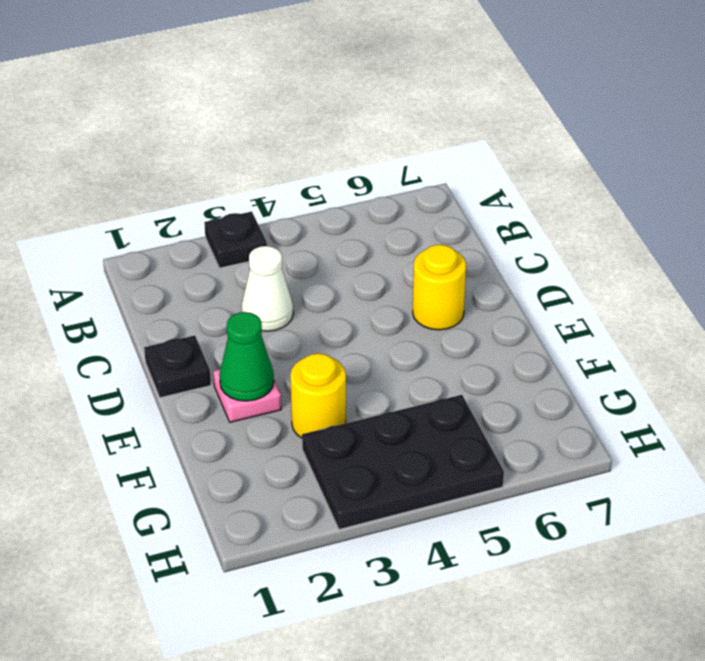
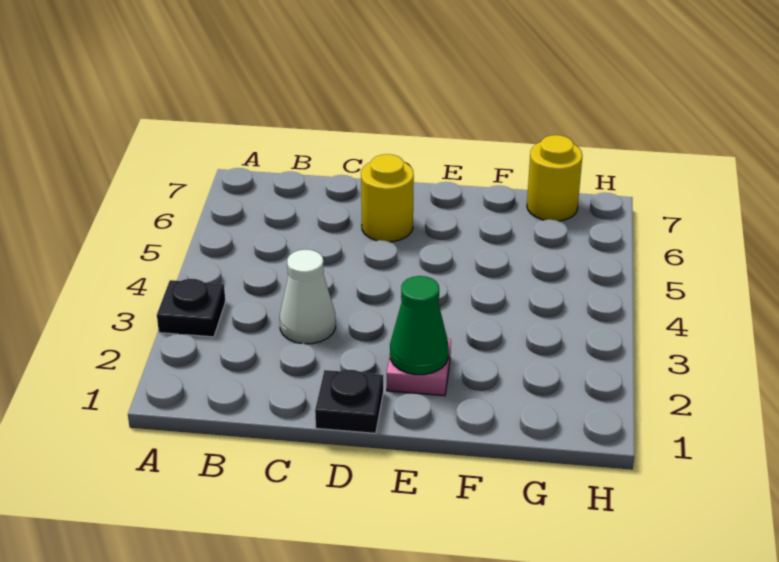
yellow round brick F3 level 1 -> yellow round brick G7 level 1
black plate G3:H5 level 1 -> none

